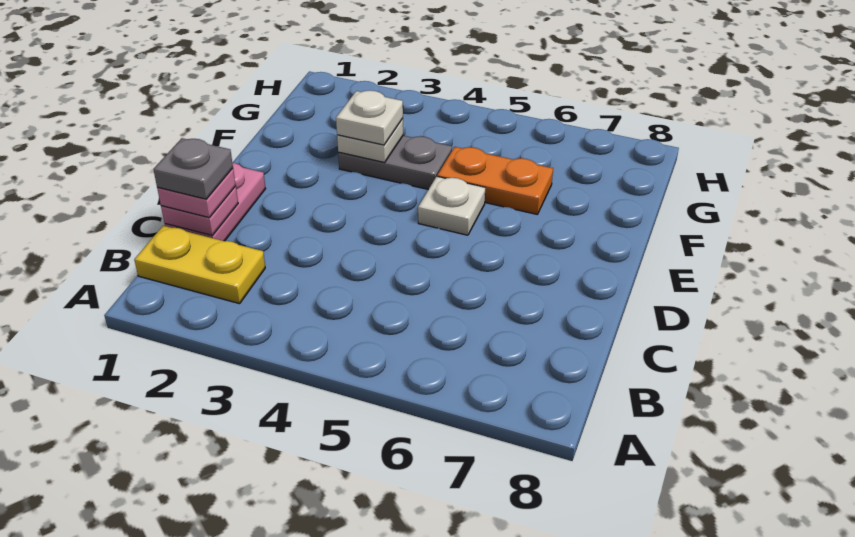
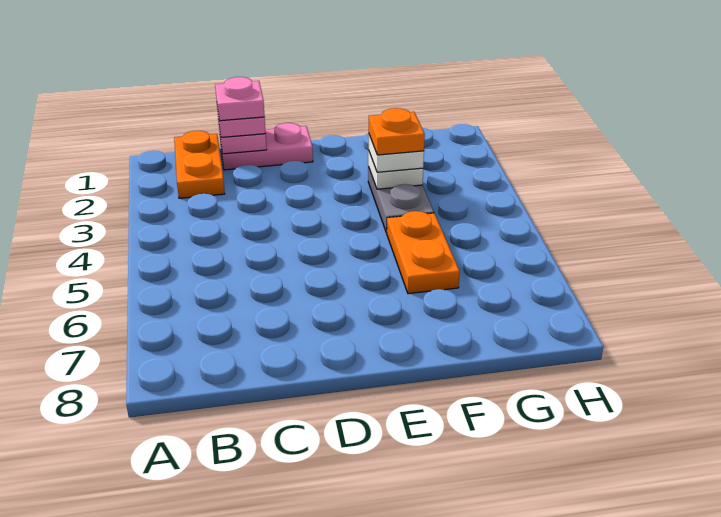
yellow plate B1:B2 level 1 -> orange plate B1:B2 level 1
grey plate C1 level 4 -> pink plate C1 level 4
white plate E5 level 1 -> none
none -> orange plate F3 level 4

